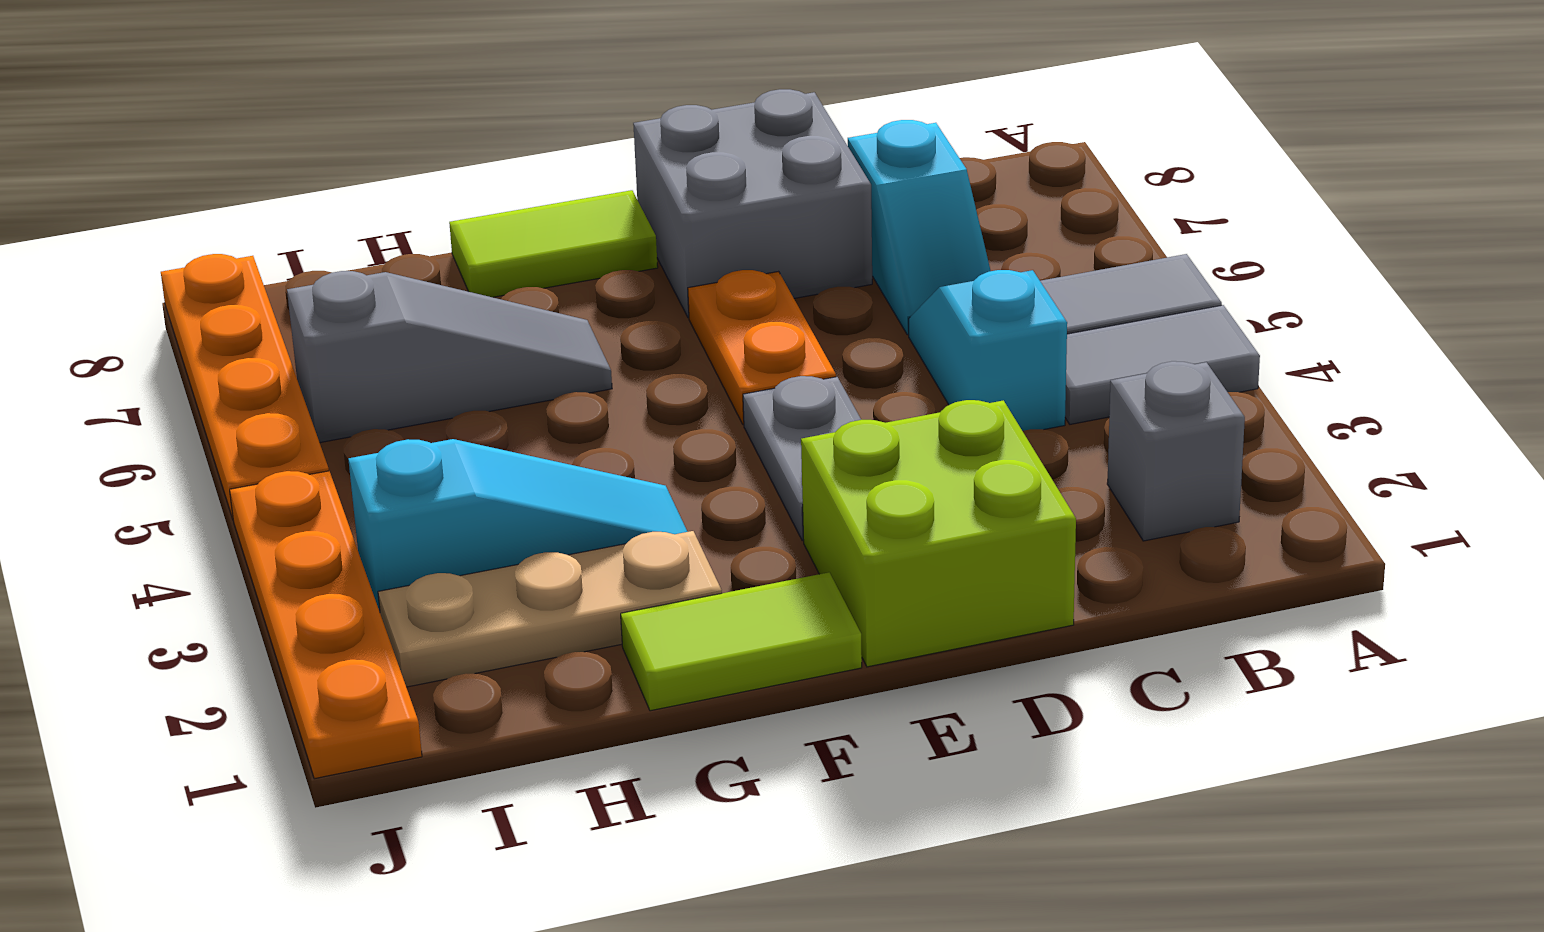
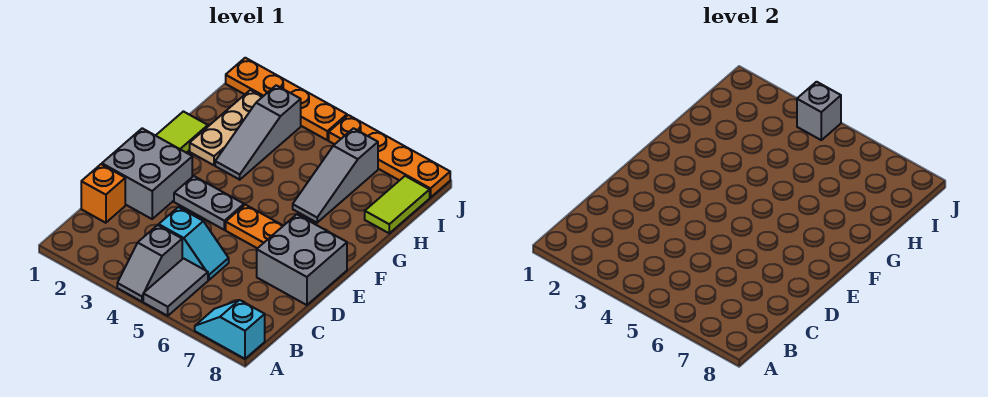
grey tile A4:B4 level 1 -> grey slope A4:B4 level 1 top B
grey brick B2 level 1 -> grey brick J4 level 2
none -> orange brick C1 level 1
cyan slope C6:C7 level 1 top 7 -> cyan slope A7:A8 level 1 top 8
lime brick D1:E2 level 1 -> grey brick D1:E2 level 1
lime tile F8:G8 level 1 -> lime tile H8:I8 level 1
cyan slope G3:I3 level 1 top I -> grey slope G3:I3 level 1 top I

